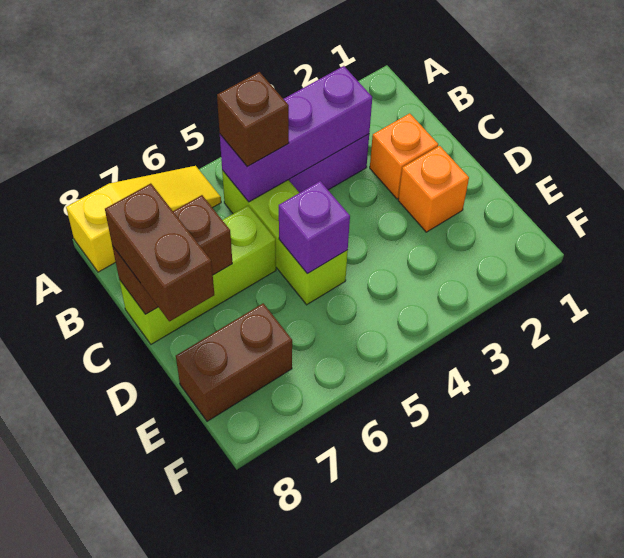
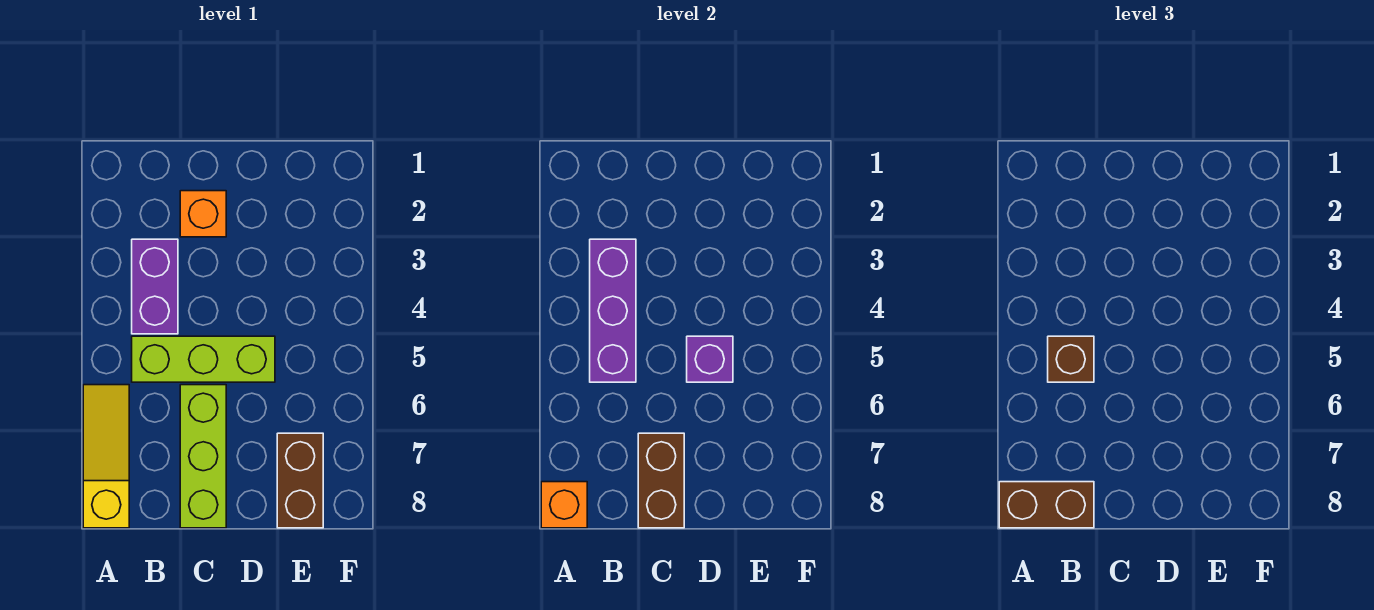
brown brick C8:D8 level 3 -> brown brick A8:B8 level 3
orange brick D2 level 1 -> orange brick A8 level 2

